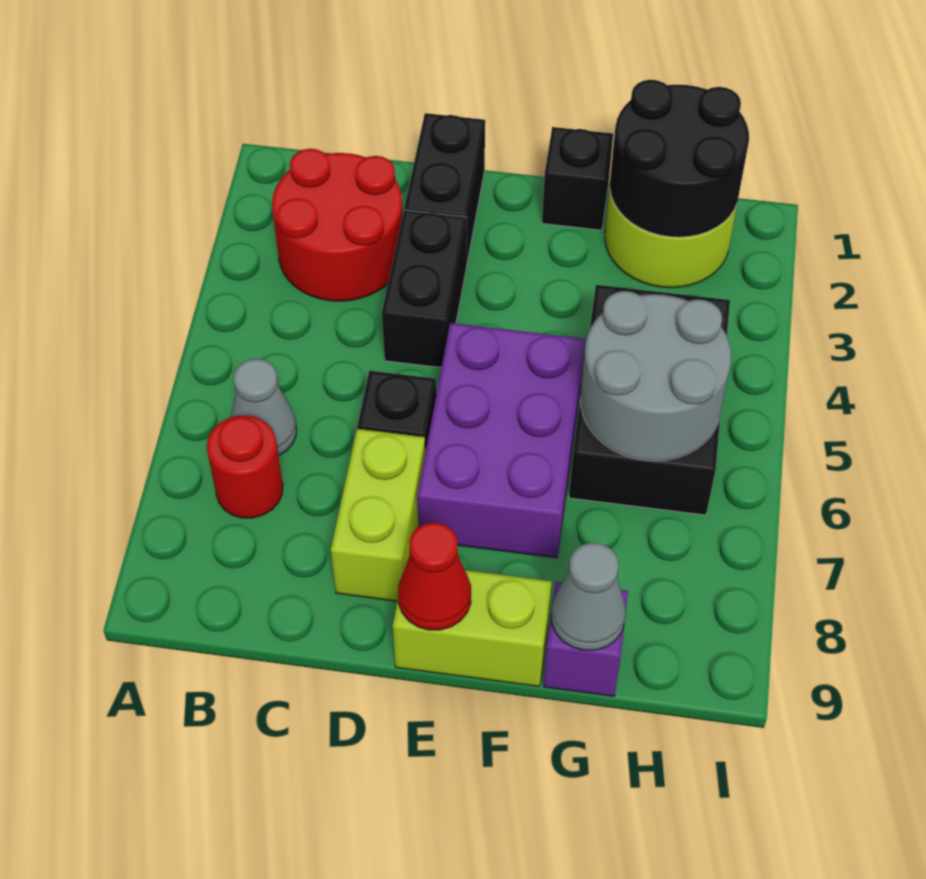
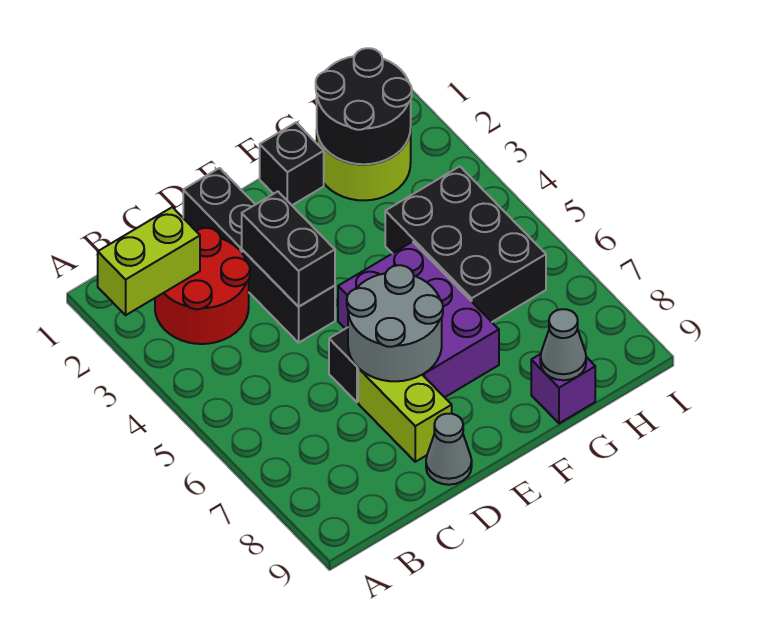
grey cone B6 level 1 -> grey cone D9 level 1
red round brick B7 level 1 -> none
none -> black brick D3:D4 level 2
lime brick E9:F9 level 1 -> lime brick A2:B2 level 2
red cone E9 level 2 -> none
grey round brick G5:H6 level 2 -> grey round brick D6:E7 level 2

